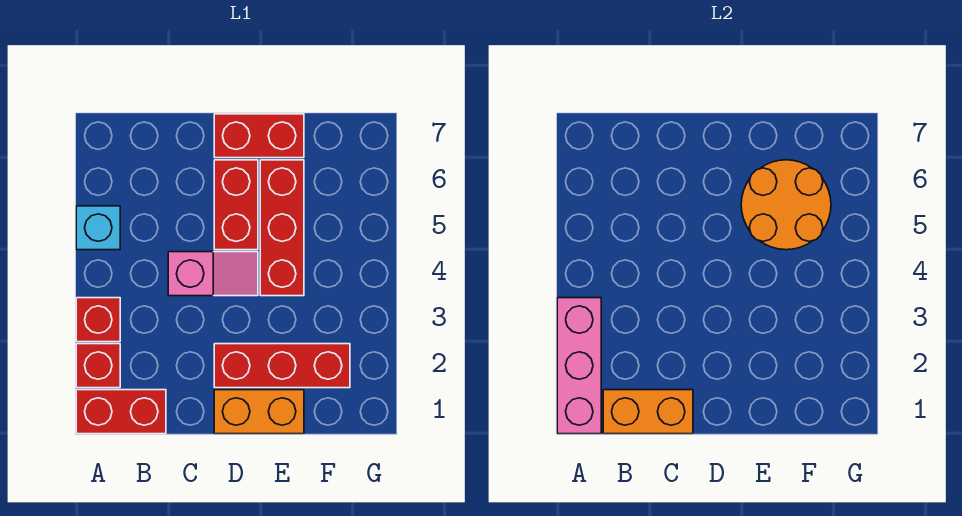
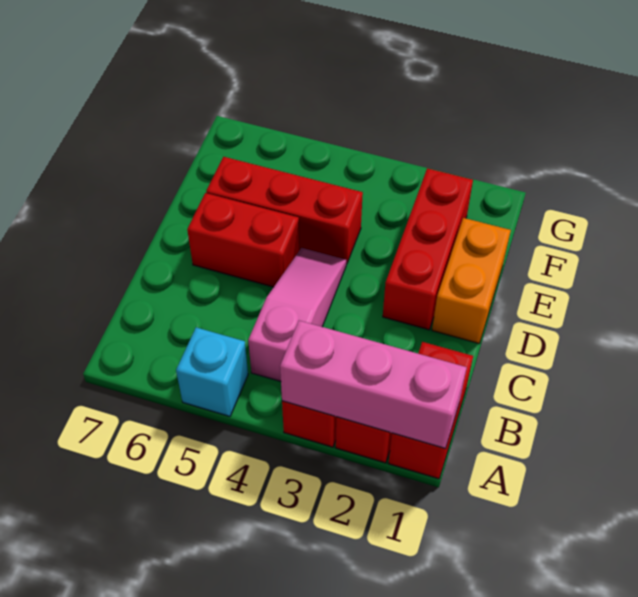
orange brick B1:C1 level 2 -> none
pink slope C4:D4 level 1 top C -> pink slope B4:D4 level 1 top B
red brick D7:E7 level 1 -> none
orange round brick E5:F6 level 2 -> none

